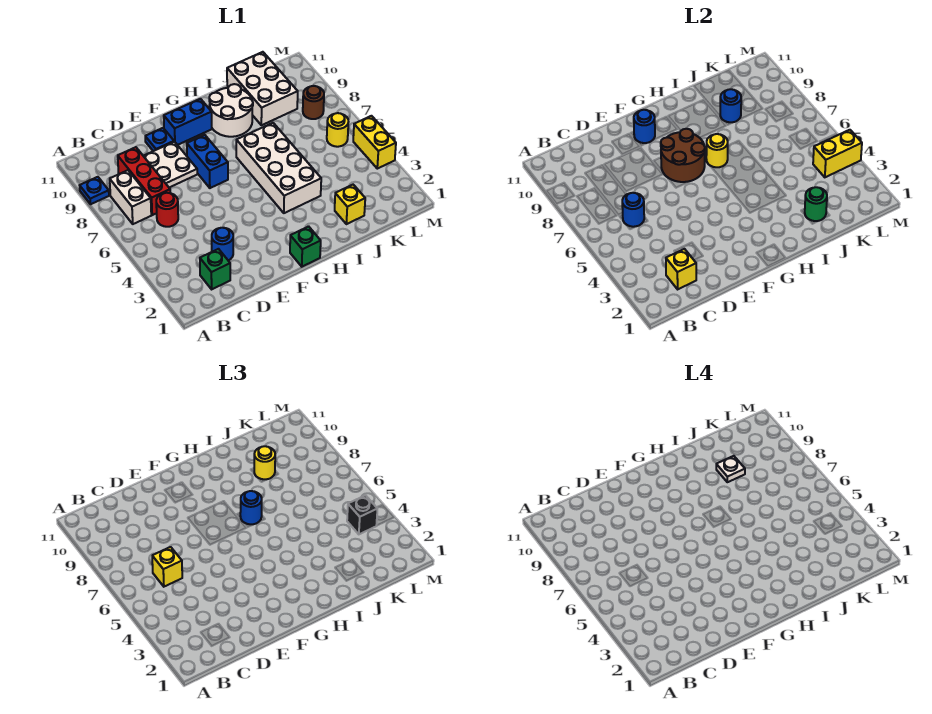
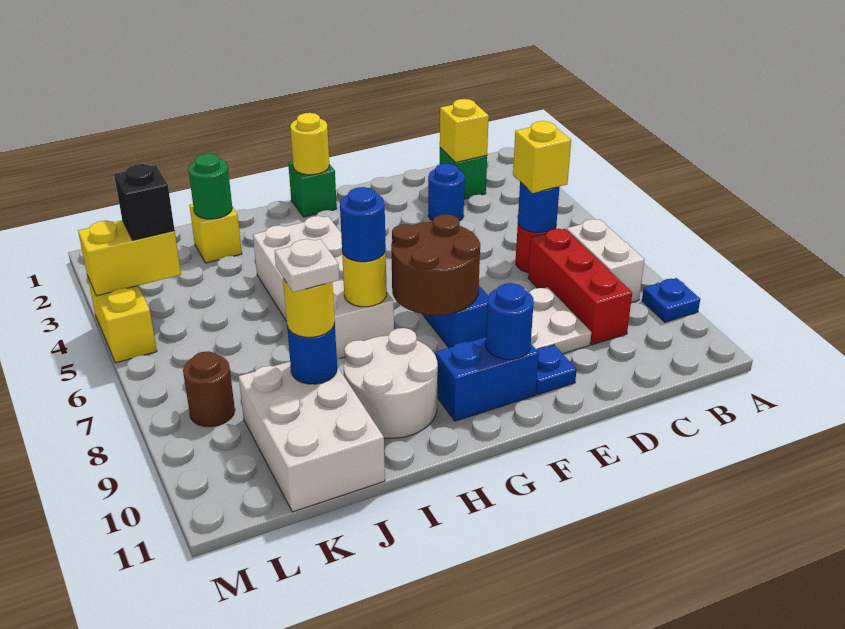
yellow round brick L6 level 1 -> yellow round brick G1 level 2

